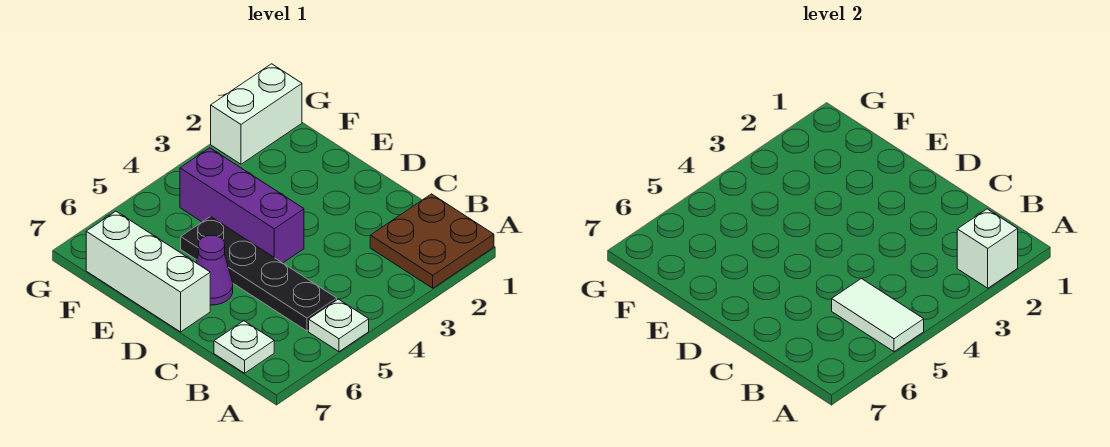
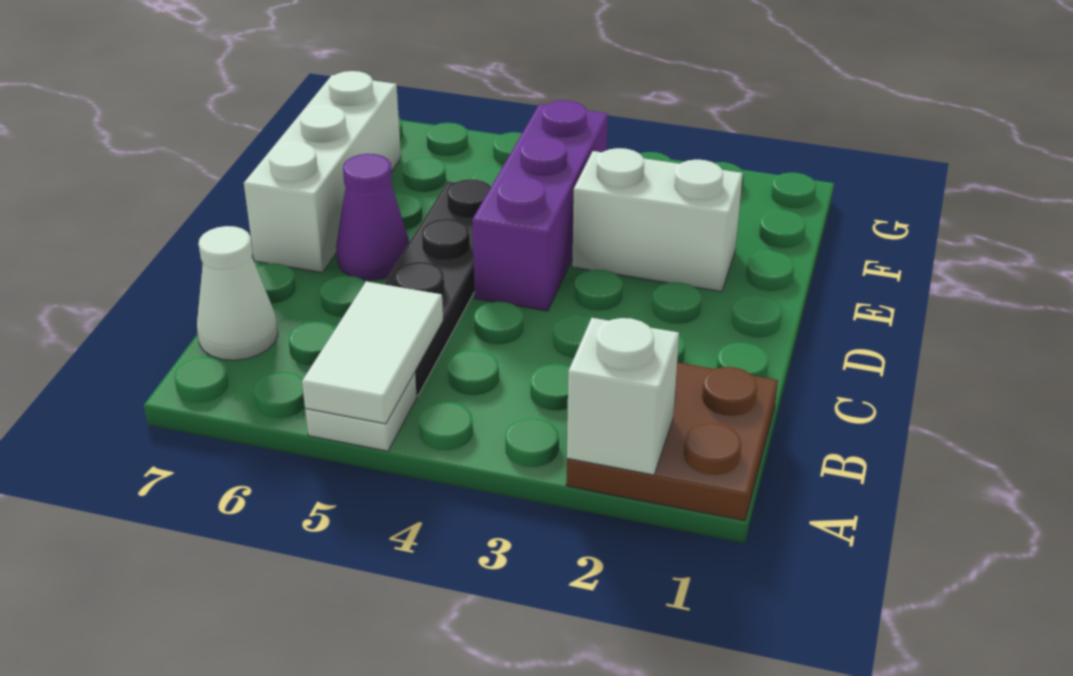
white plate B7 level 1 -> white cone B7 level 1
white brick G1:G2 level 1 -> white brick E2:E3 level 1

